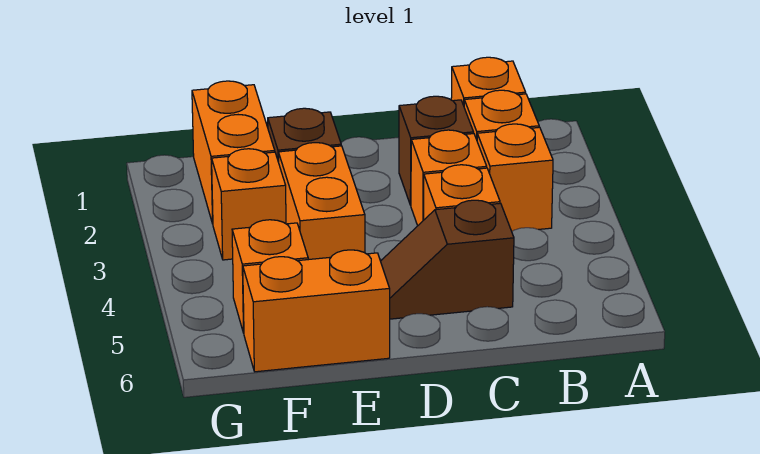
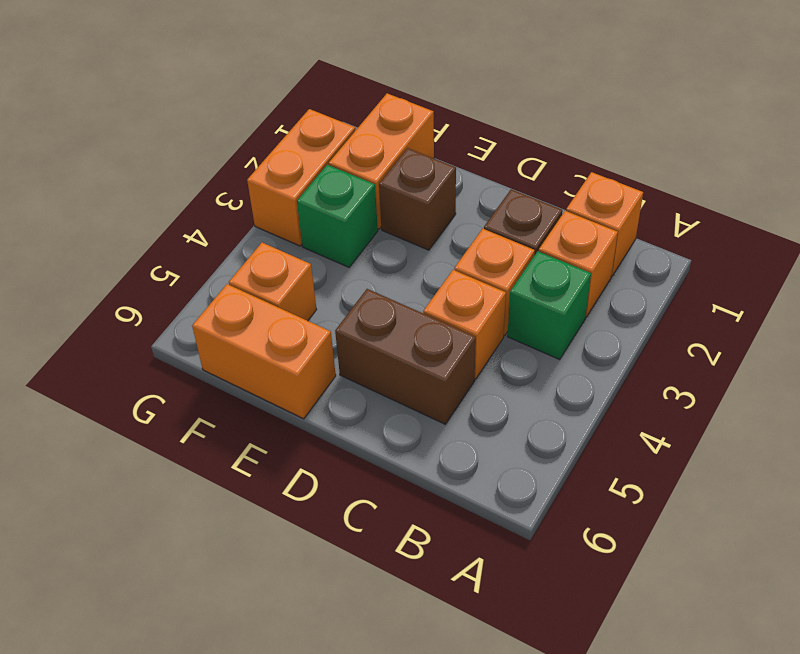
orange brick B3 level 1 -> green brick B3 level 1
brown slope C5:D5 level 1 top C -> brown brick C5:D5 level 1
orange brick E3:E4 level 1 -> orange brick G2:G3 level 1
orange brick F3 level 1 -> green brick F3 level 1

